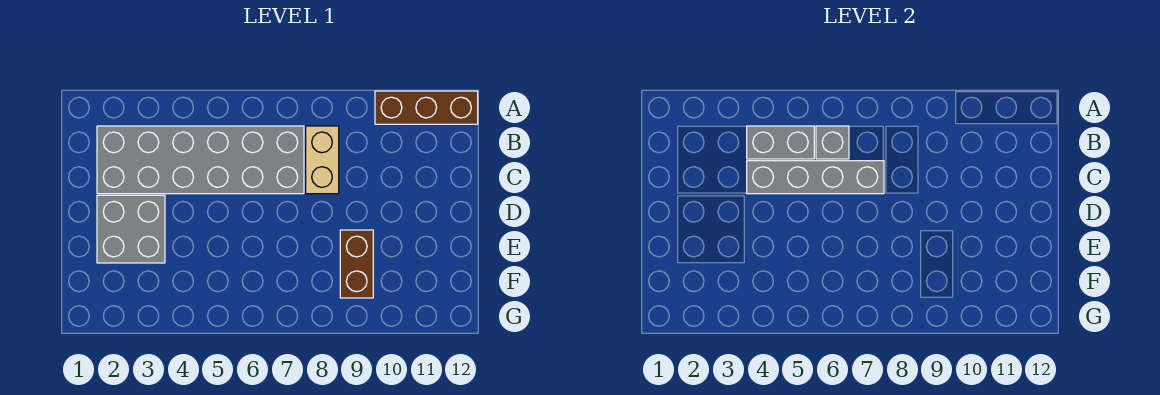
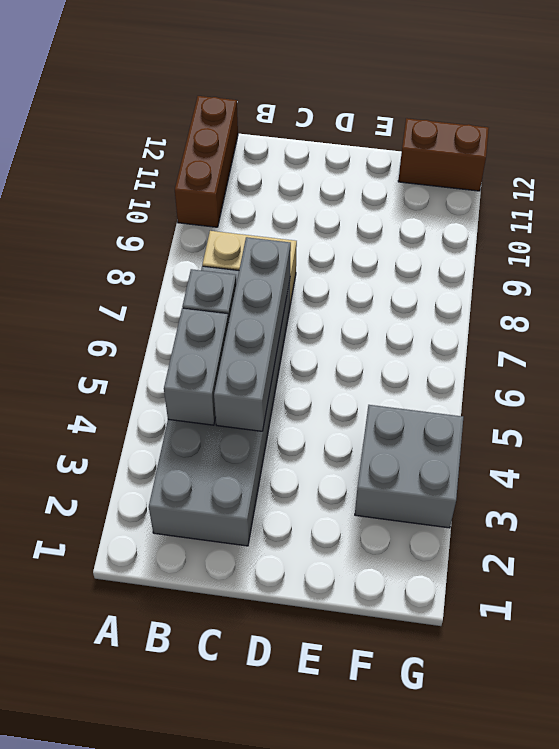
grey brick D2:E3 level 1 -> grey brick F3:G4 level 1
brown brick E9:F9 level 1 -> brown brick F12:G12 level 1

